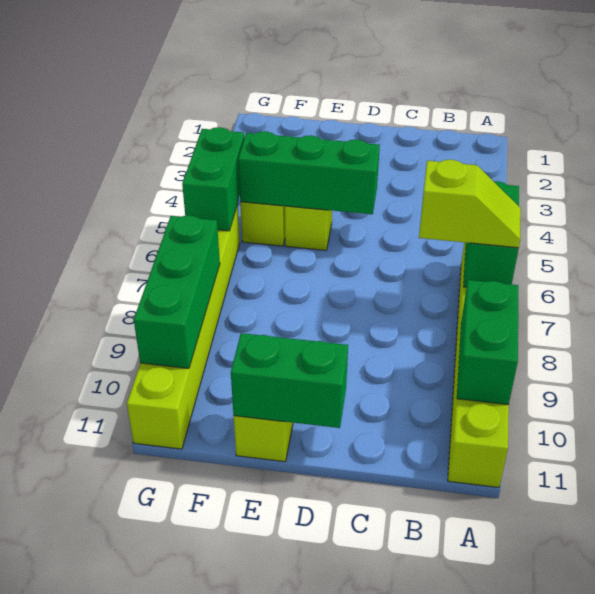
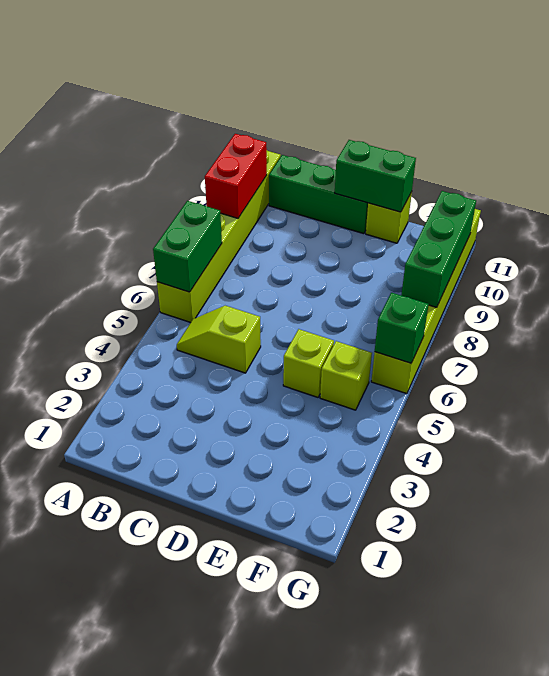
lime slope A7:B7 level 3 top B -> lime slope B5:C5 level 1 top C
green brick A9:A10 level 2 -> red brick A9:A10 level 2
green brick D5:F5 level 2 -> green brick B11:D11 level 1
green brick G5:G6 level 2 -> green brick G6 level 2

